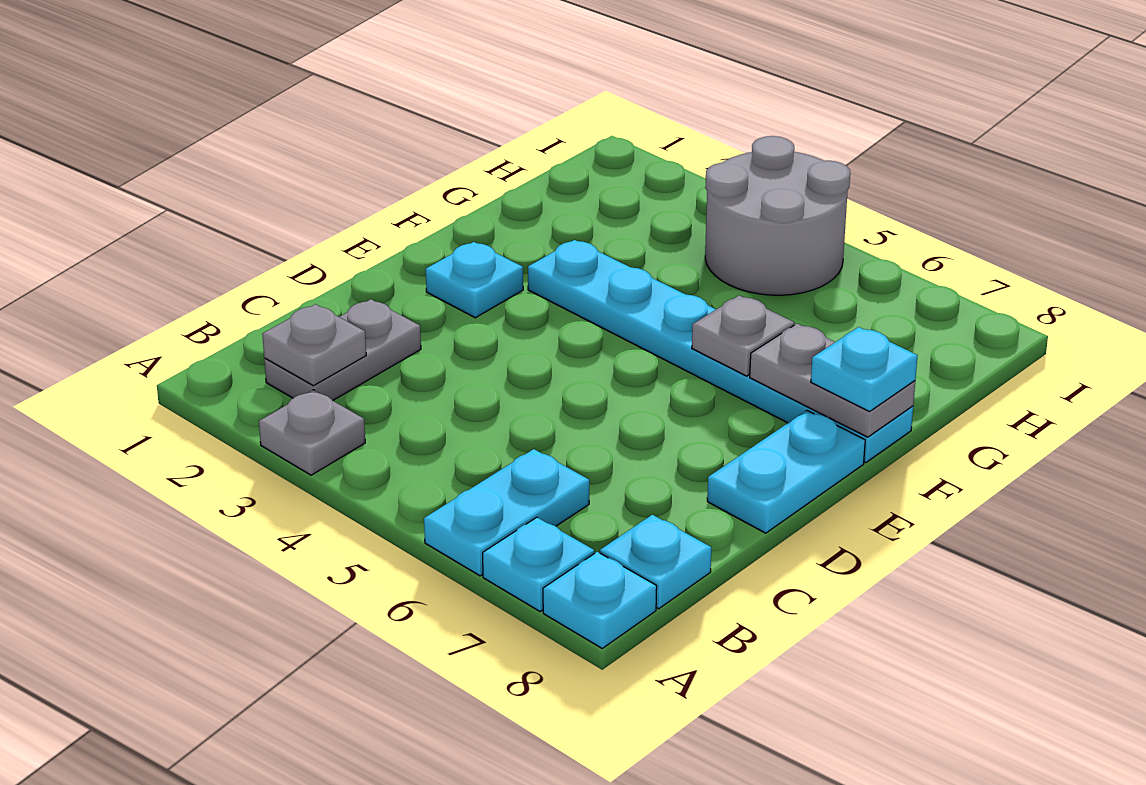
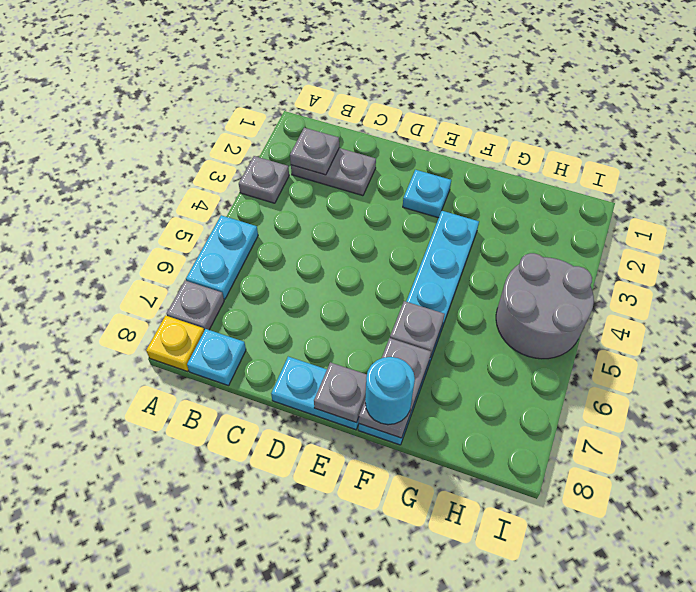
cyan plate A6:B6 level 1 -> cyan plate A5:A6 level 1
cyan plate A7 level 1 -> grey plate A7 level 1
cyan plate A8 level 1 -> yellow plate A8 level 1
none -> grey plate E8 level 2
cyan plate F8 level 3 -> cyan round brick F8 level 3

